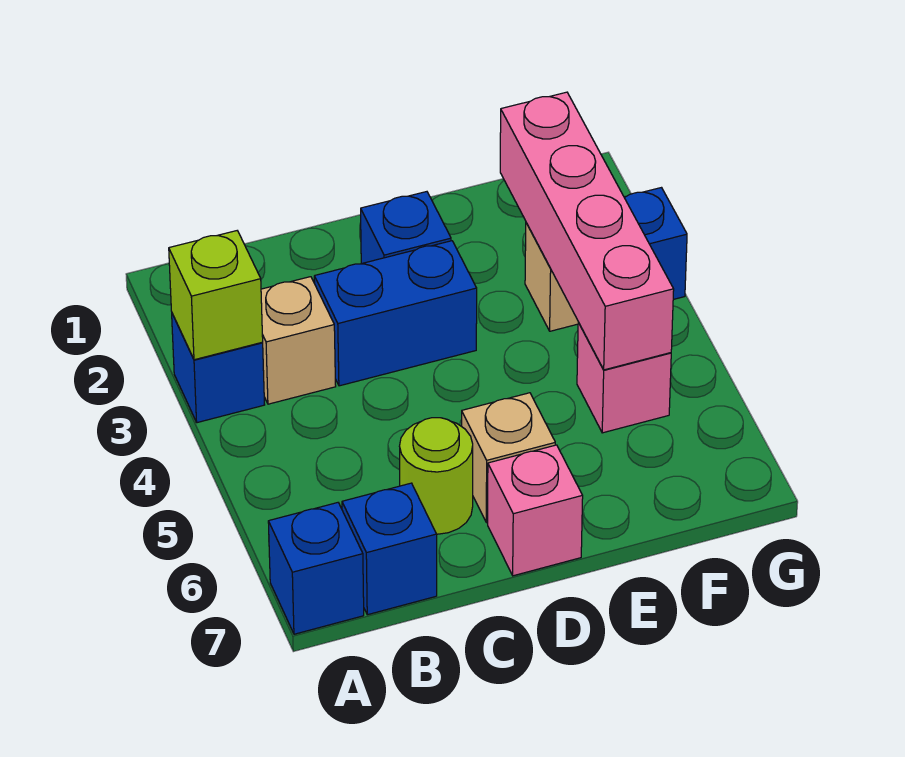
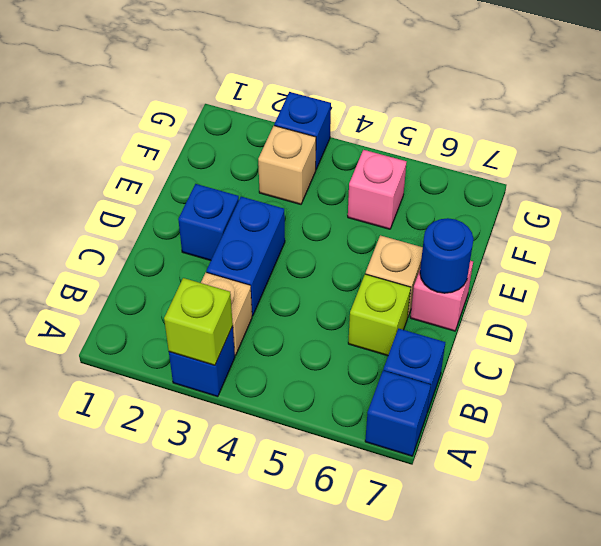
lime round brick C6 level 1 -> lime brick C6 level 1
none -> blue round brick D7 level 2
pink brick F2:F5 level 2 -> none

